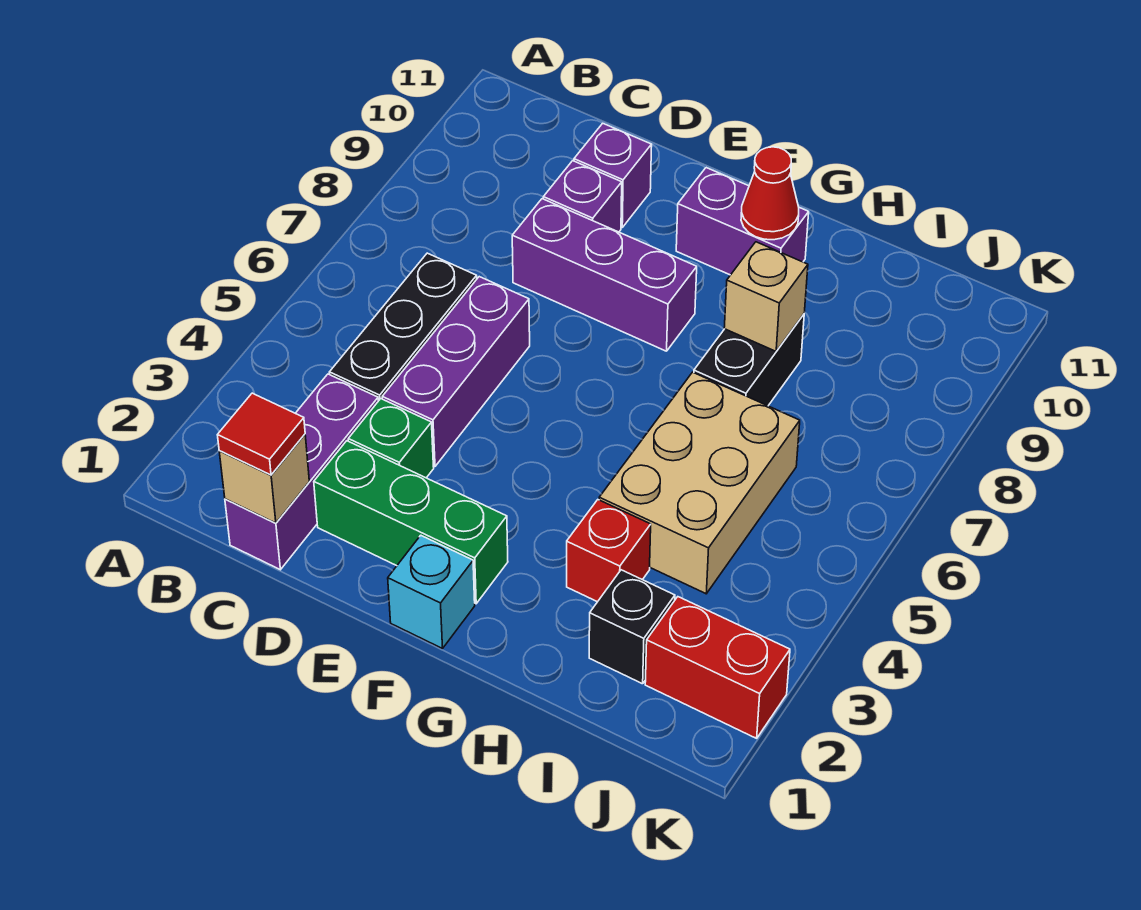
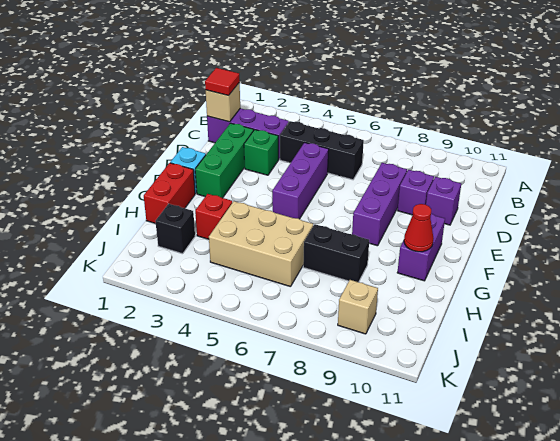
purple brick D4:D6 level 1 -> purple brick D5:F5 level 1
tan brick H8 level 2 -> tan brick J9 level 1
red brick J2:K2 level 1 -> red brick G1:H1 level 1

